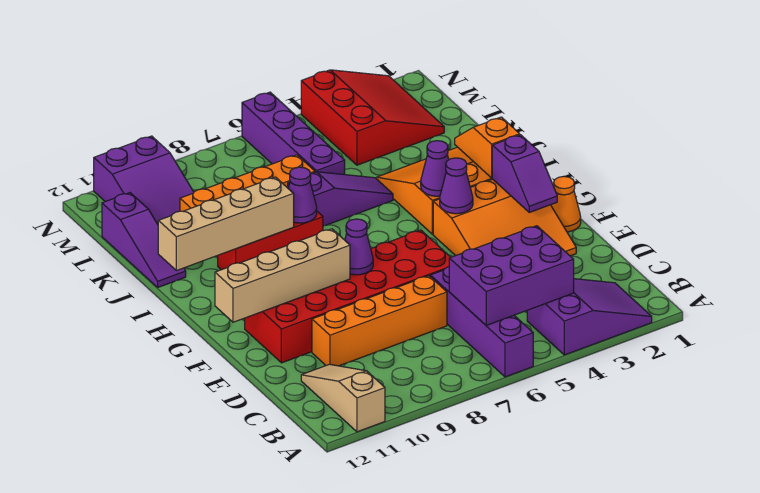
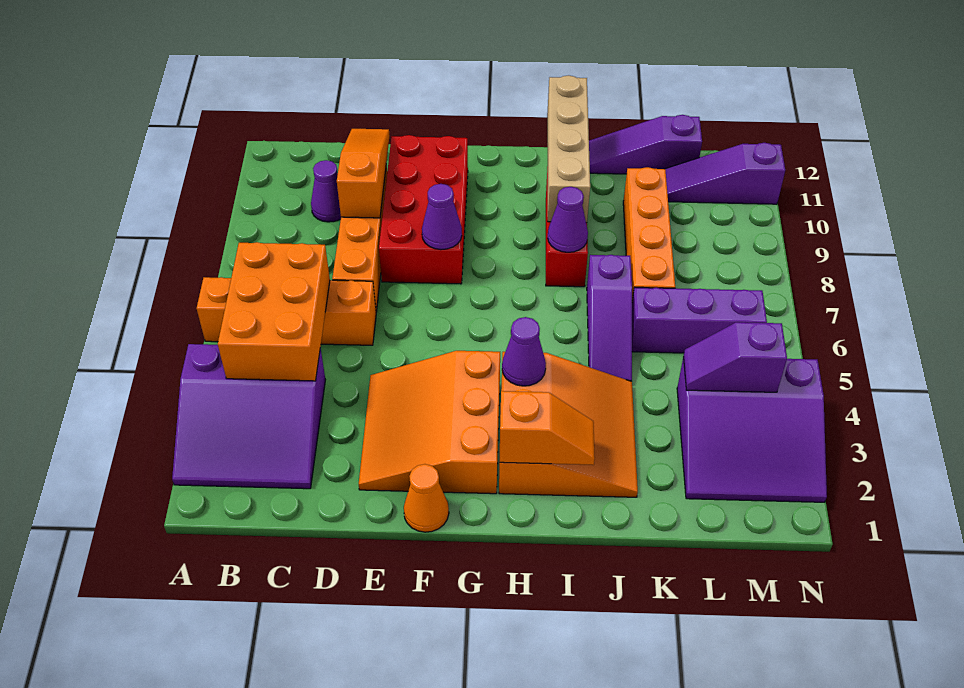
purple slope A2:B4 level 1 top 4 -> purple slope A2:C4 level 1 top 4
purple brick A6:D6 level 1 -> orange brick A6:D6 level 1
tan slope A11:C11 level 1 top A -> none
purple brick B4:C6 level 2 -> orange brick B4:C6 level 2
none -> orange slope D9:D11 level 2 top 9
red brick E6:F11 level 1 -> red brick E8:F11 level 1
purple slope F2:G2 level 2 top G -> purple slope L4:M4 level 2 top M
tan brick F9:F12 level 2 -> none
purple cone G4 level 2 -> purple cone C10 level 1
purple brick K6:N6 level 1 -> purple brick K6:M6 level 1
red slope L2:N4 level 1 top 4 -> purple slope L2:N4 level 1 top 4
purple slope L10:N11 level 1 top N -> purple slope L11:N11 level 1 top N

